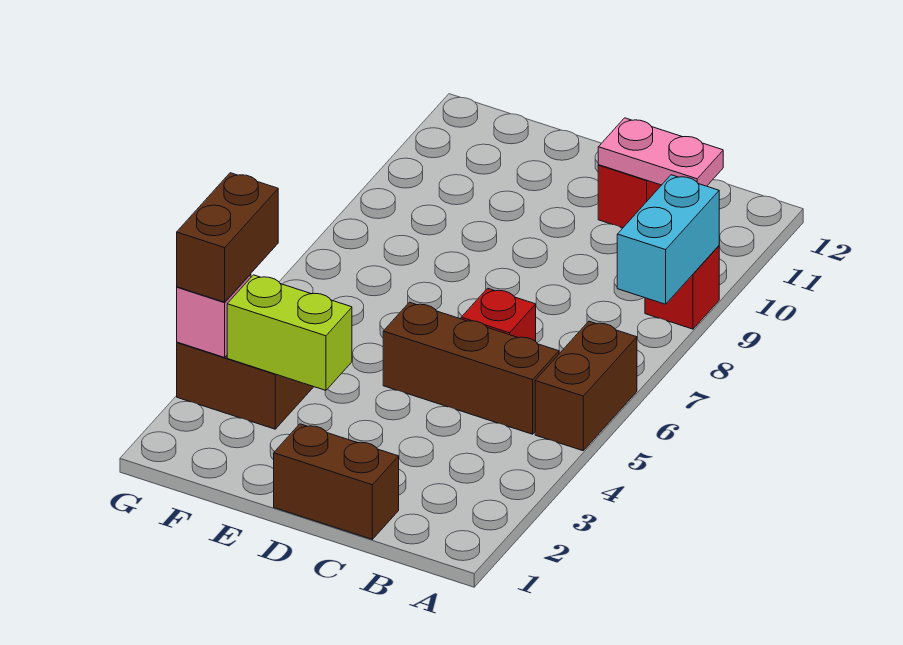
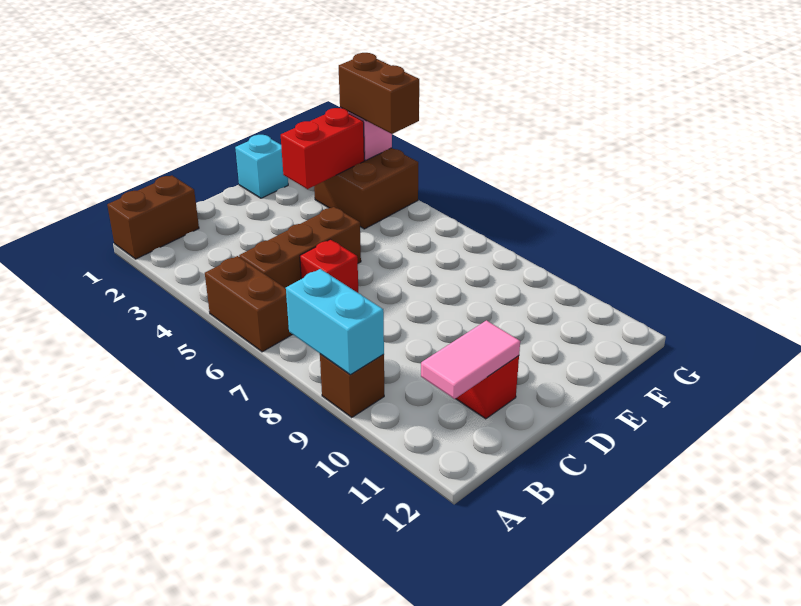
red brick A9 level 1 -> brown brick A9 level 1
pink plate B11:C11 level 2 -> pink tile B11:C11 level 2
brown brick C1:D1 level 1 -> brown brick A1:B1 level 1
none -> cyan brick E1 level 1
lime brick E3:F3 level 2 -> red brick E3:F3 level 2

